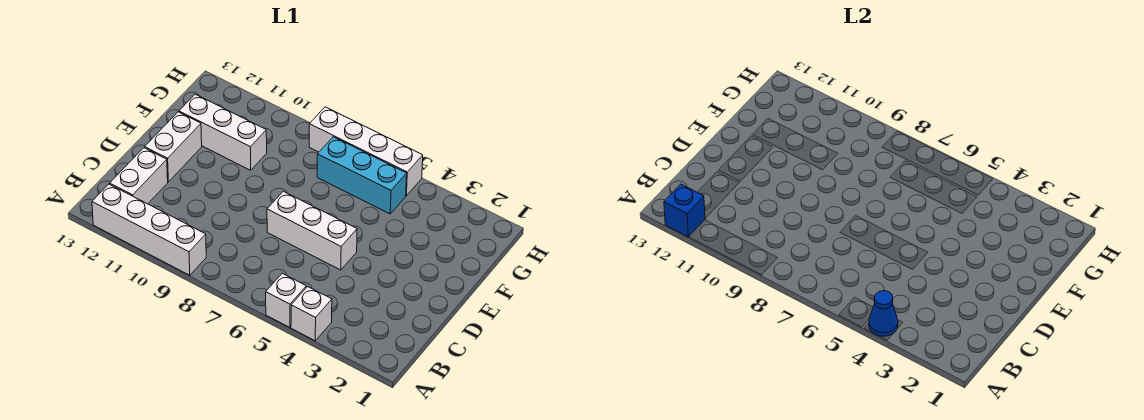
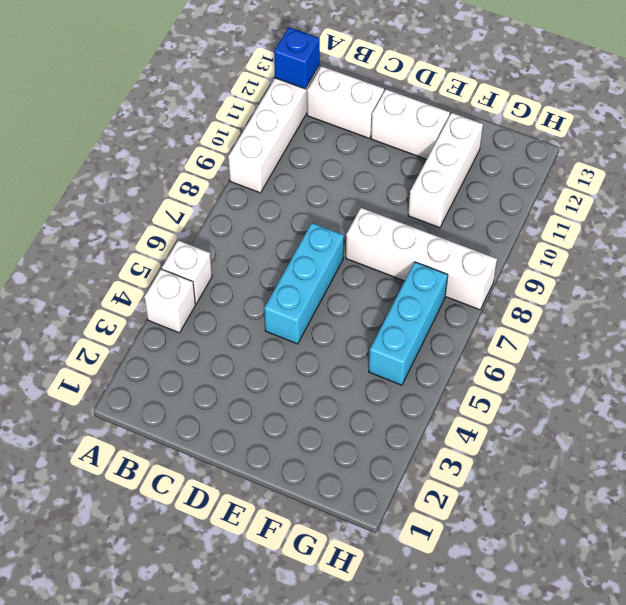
blue cone A4 level 2 -> none
white brick D5:D7 level 1 -> cyan brick D5:D7 level 1
white brick H5:H8 level 1 -> white brick E8:H8 level 1

